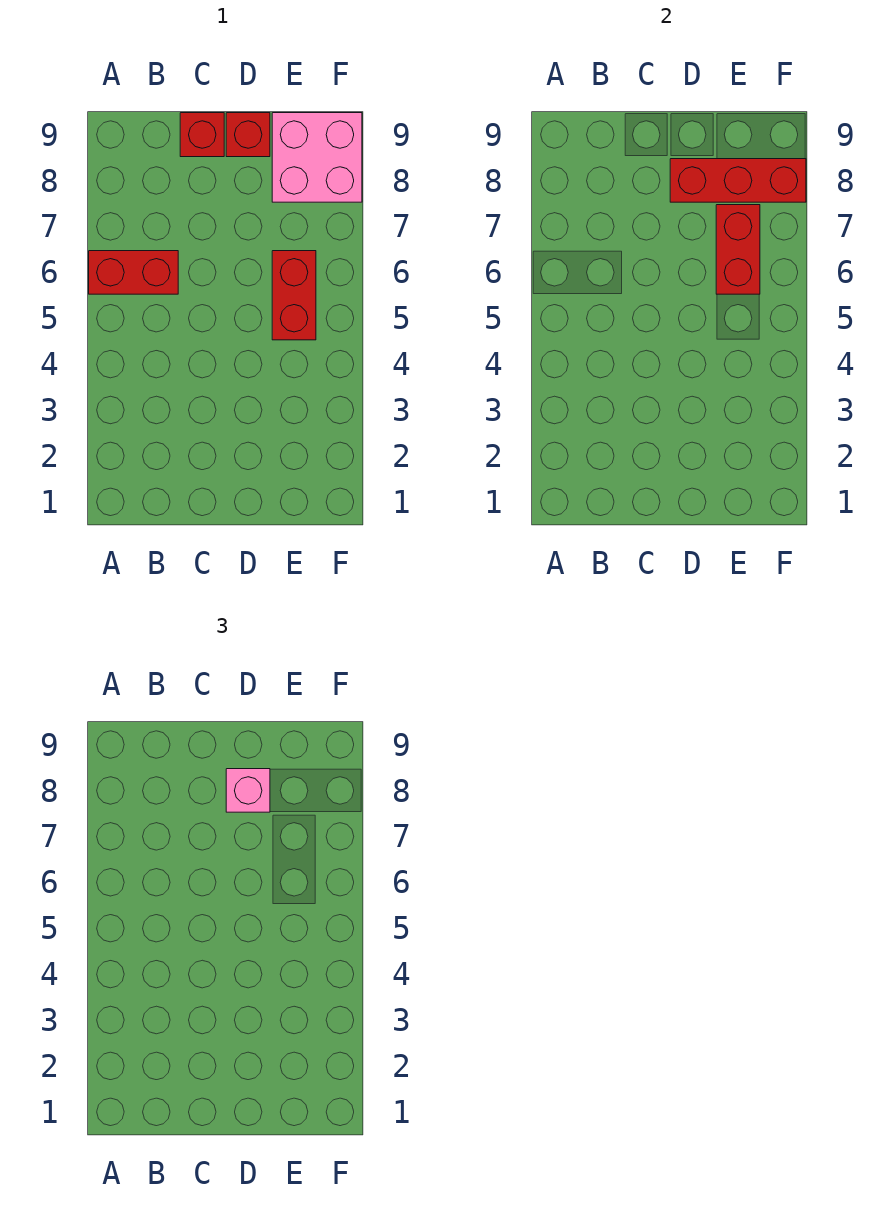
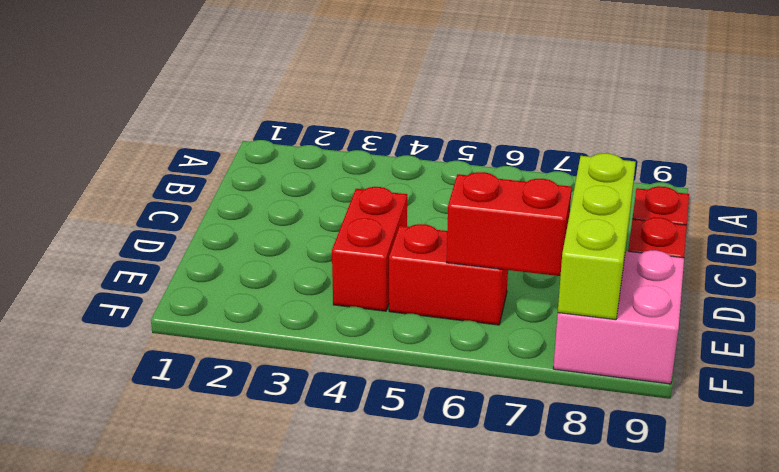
red brick A6:B6 level 1 -> red brick D4:E4 level 1
red brick D8:F8 level 2 -> lime brick D8:F8 level 2
pink brick D8 level 3 -> none

